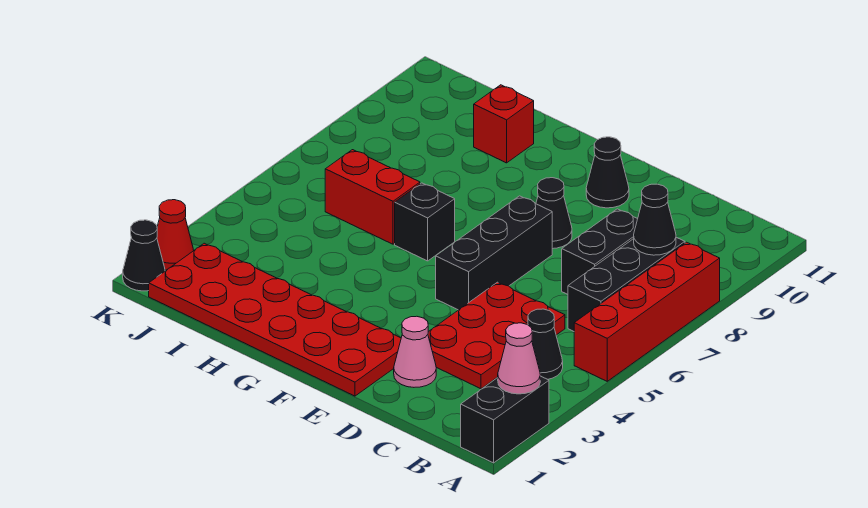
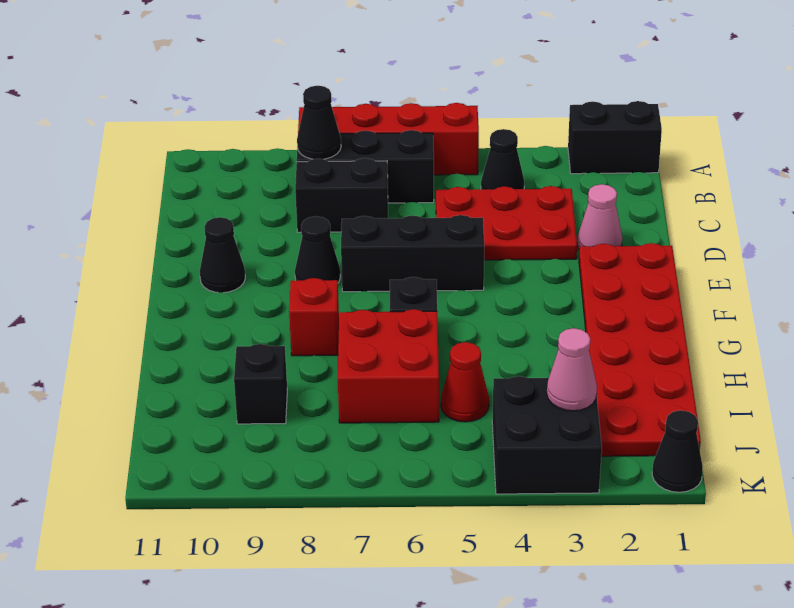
pink cone A2 level 2 -> pink cone J3 level 2
red brick H6:I6 level 1 -> red brick H6:I7 level 1
red brick H10 level 1 -> red brick G8 level 1
none -> black brick I9 level 1
none -> black brick J3:K4 level 1
red cone K2 level 1 -> red cone I5 level 1

